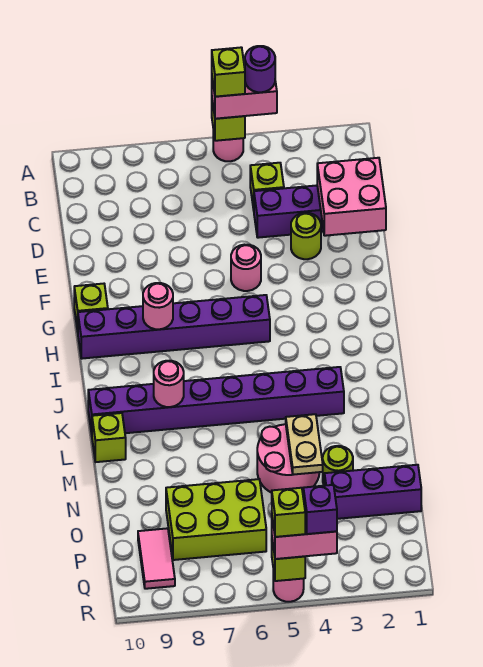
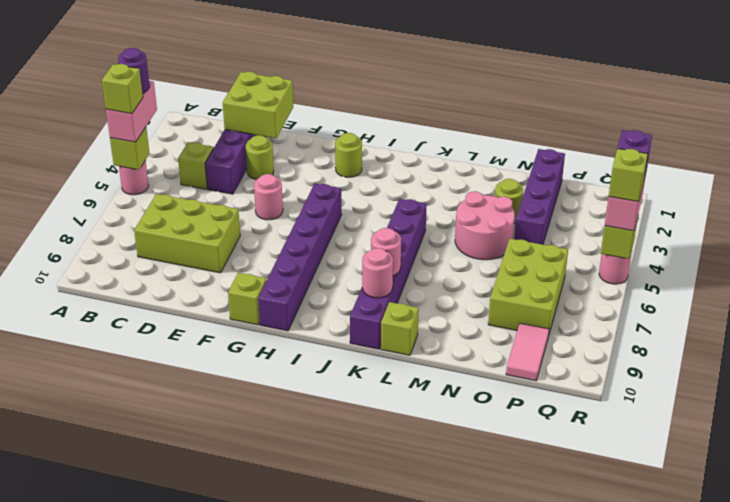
none -> lime brick C7:E8 level 1
pink brick D1:E2 level 2 -> lime brick D1:E2 level 2
none -> lime round brick H2 level 1
pink round brick H8 level 2 -> pink round brick K9 level 2
purple brick K3:K10 level 1 -> purple brick K5:K10 level 1
tan plate M4:N4 level 2 -> none
purple brick O1:O3 level 1 -> purple brick O1:O4 level 1
pink tile P9:Q9 level 1 -> pink tile P9:P10 level 1

